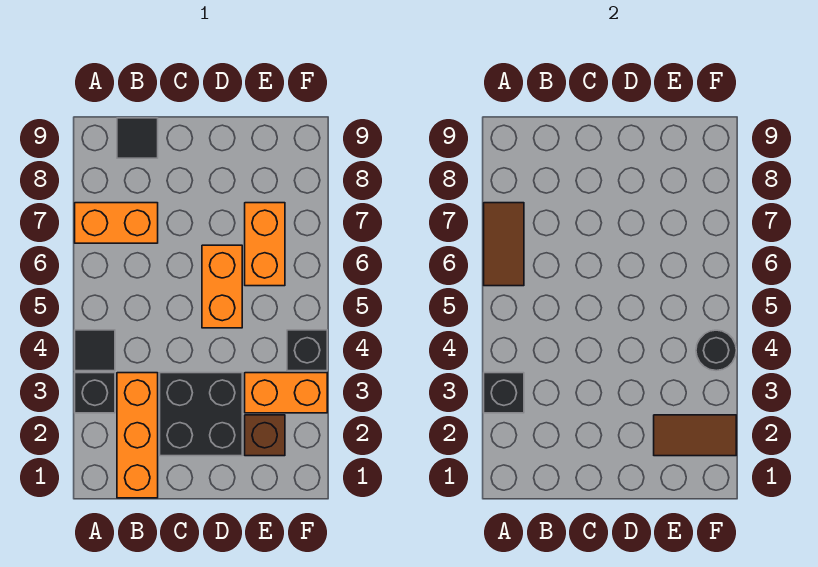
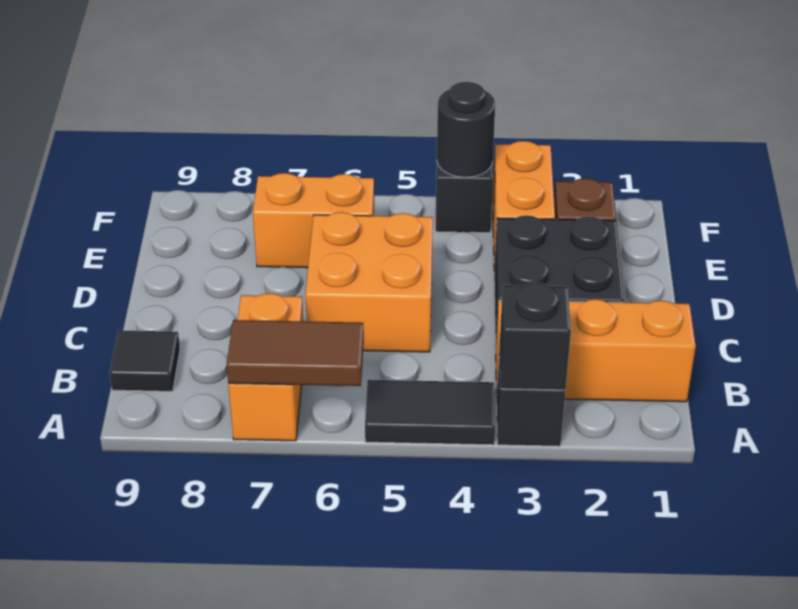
black tile A4 level 1 -> black tile A4:A5 level 1
orange brick D5:D6 level 1 -> orange brick C5:D6 level 1
brown tile E2:F2 level 2 -> none

